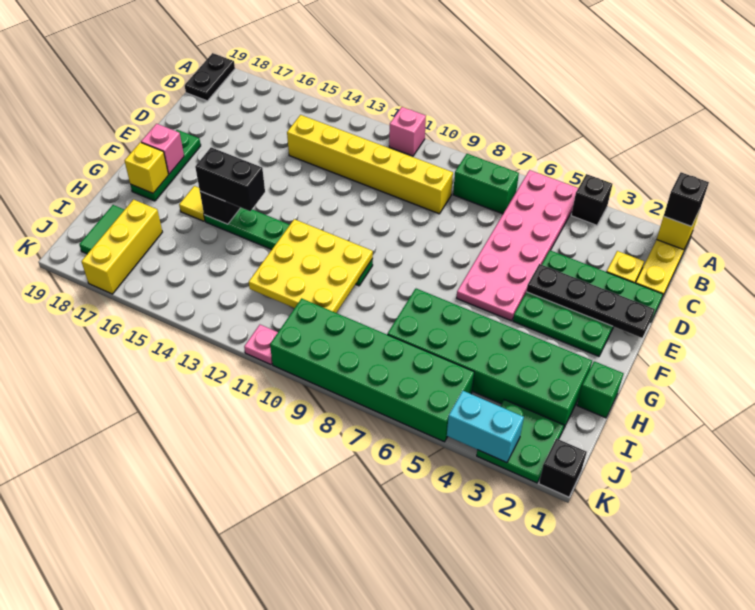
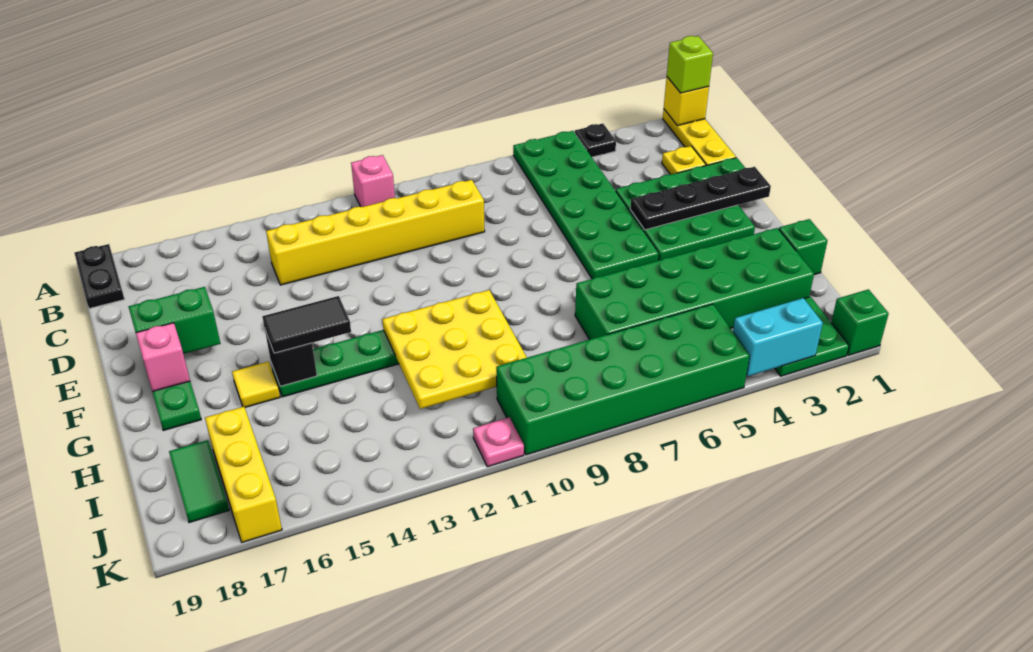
black brick A1 level 3 -> lime brick A1 level 3
black brick A4 level 1 -> black plate A4 level 1
pink plate A5:F6 level 1 -> green plate A5:F6 level 1
green brick B7:B8 level 1 -> green brick E17:E18 level 2
black brick G14:G15 level 3 -> black tile G14:G15 level 3
yellow brick G18 level 2 -> none
black brick K1 level 1 -> green brick K1 level 1

